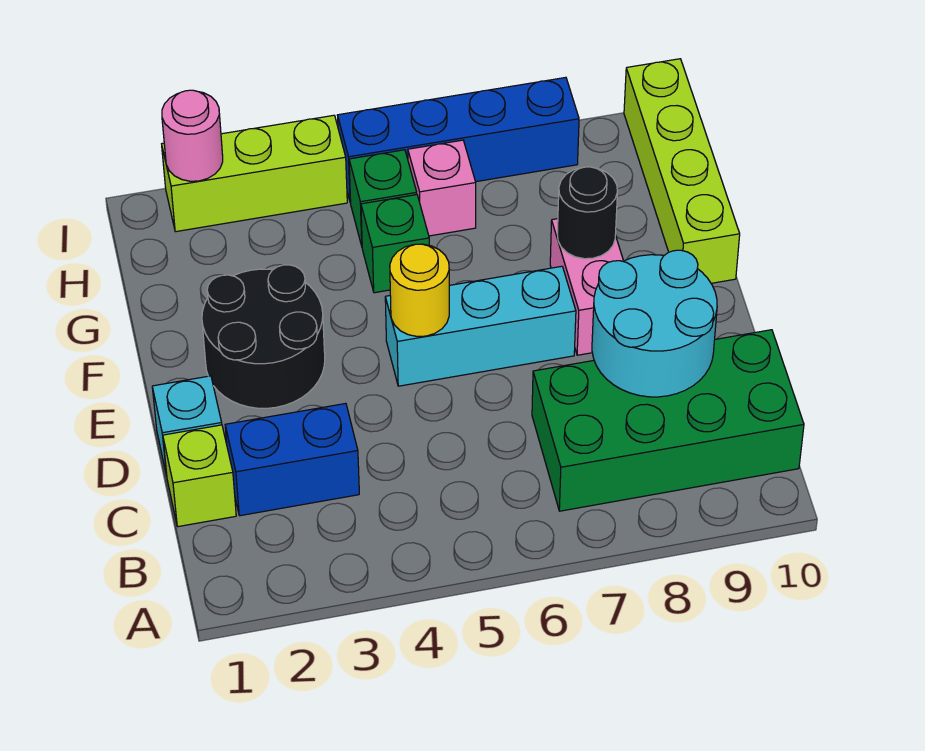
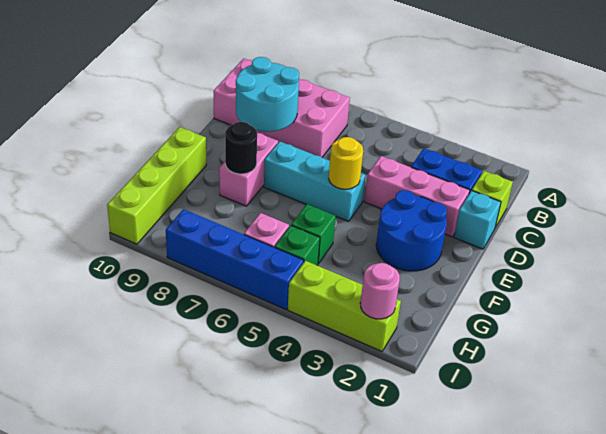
green brick B7:C10 level 1 -> pink brick B7:C10 level 1
none -> pink brick D2:D4 level 1
black round brick E2:F3 level 1 -> blue round brick E2:F3 level 1

